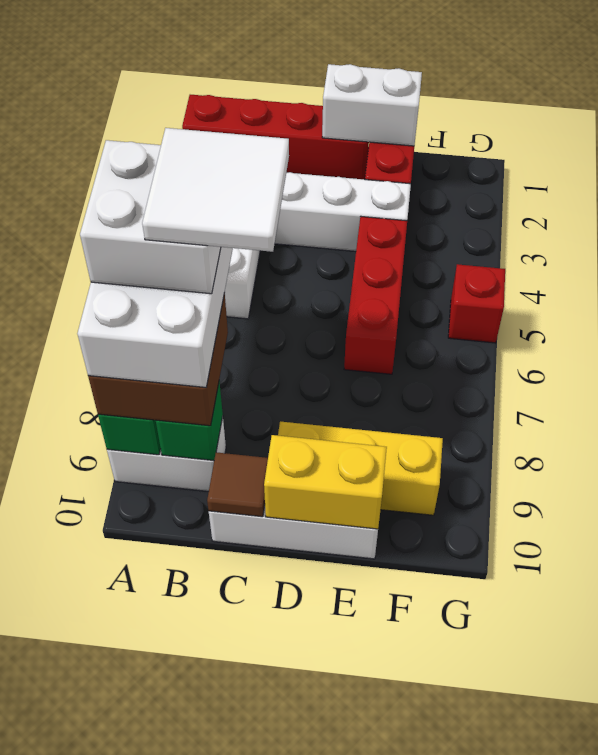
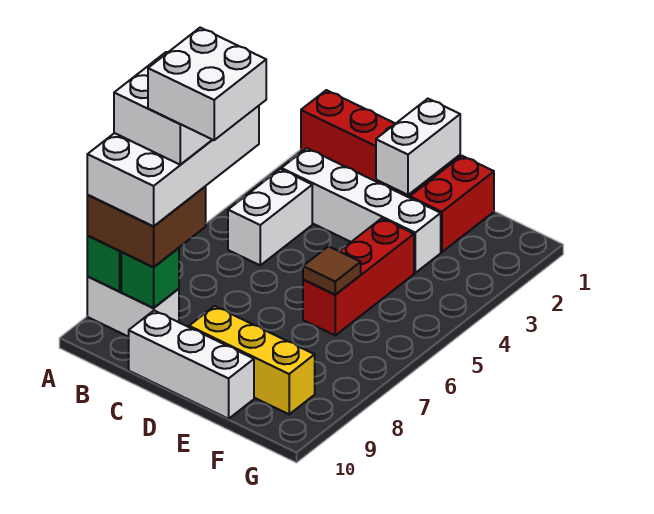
white tile B7:C8 level 6 -> white brick B7:C8 level 6
brown tile C10 level 2 -> brown tile E6 level 2
white brick D1:E1 level 2 -> white brick D1:D2 level 2
yellow brick D10:E10 level 2 -> none
red brick G5 level 1 -> none

